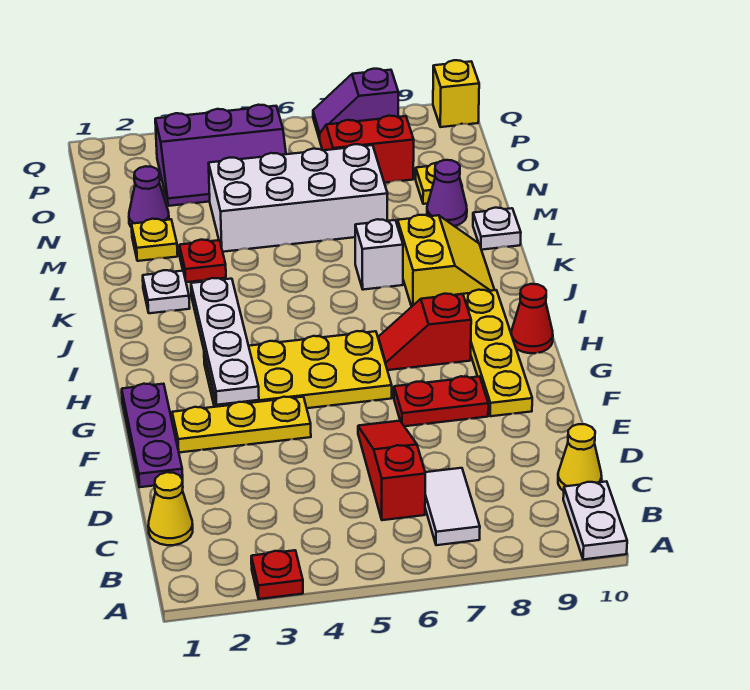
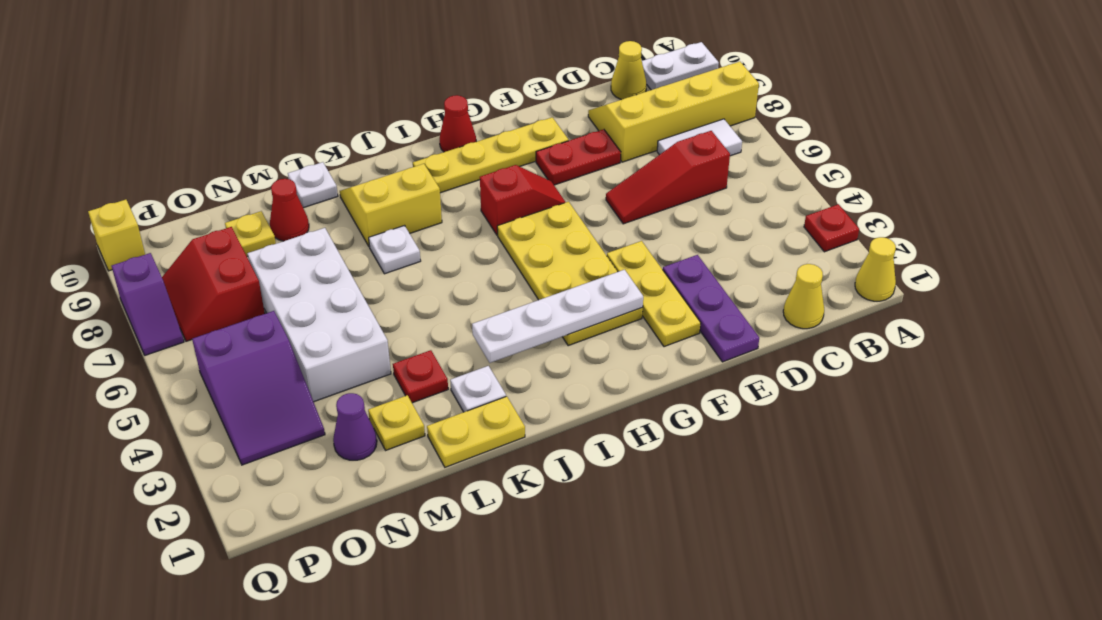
none -> yellow cone A1 level 1
none -> yellow slope A8:D9 level 1 top 8
purple plate E1:G1 level 1 -> purple plate E1:E3 level 1
red plate F7:F8 level 1 -> red plate E8:F8 level 1
red slope H7:H8 level 1 top 8 -> red slope G7:H7 level 1 top H
none -> yellow plate K1:L1 level 1
white brick K7 level 1 -> white plate K7 level 1
purple cone M9 level 1 -> red cone M9 level 1
purple slope O3:P5 level 1 top P -> purple slope O3:P5 level 1 top 5

